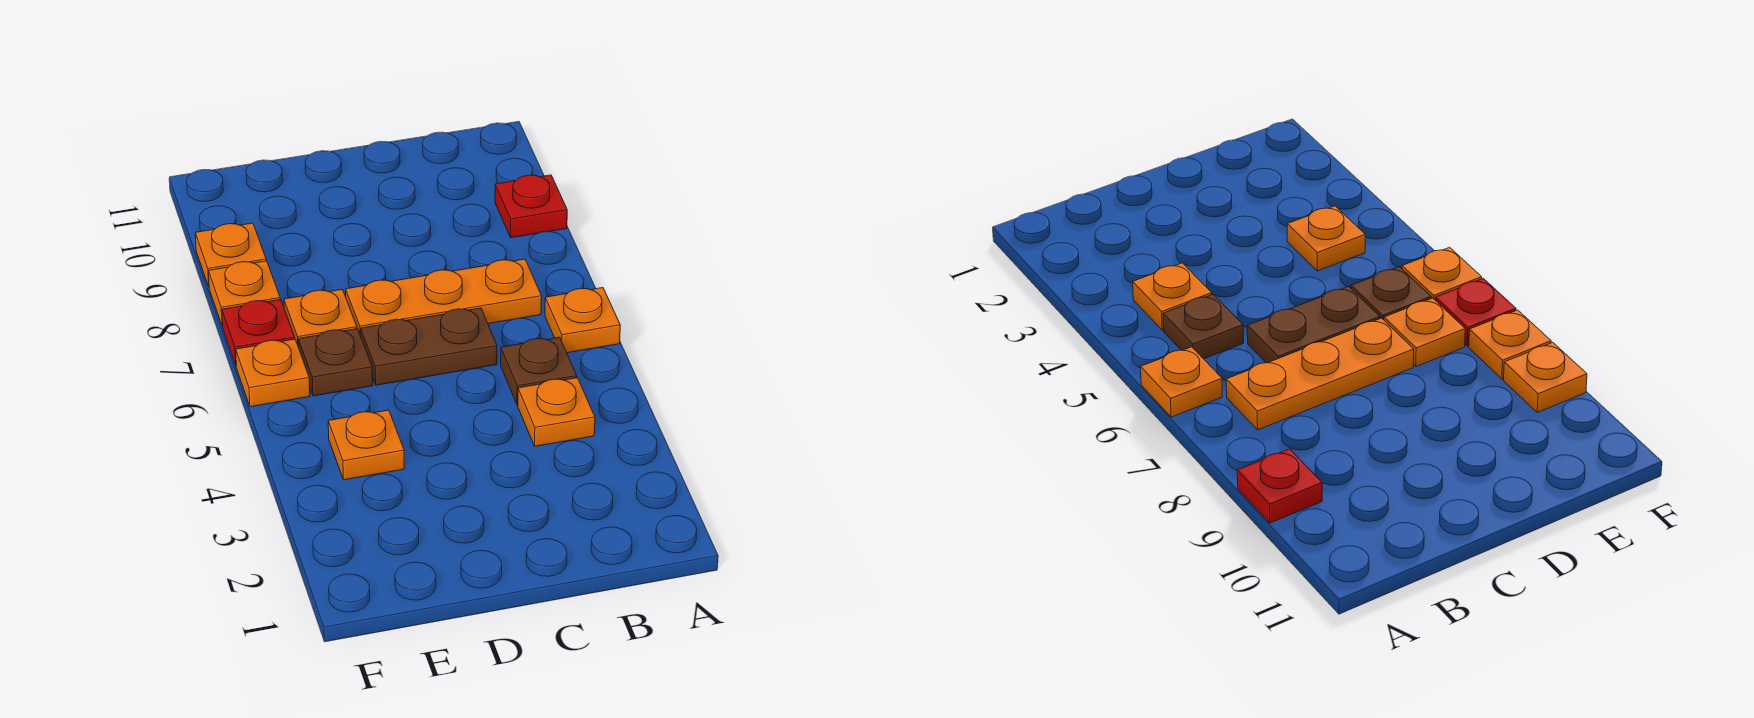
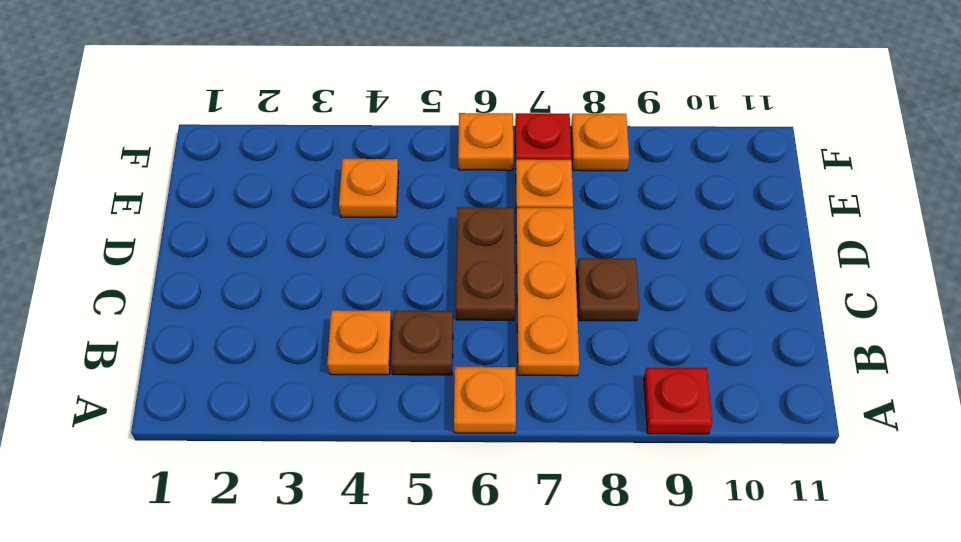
brown plate E6 level 1 -> brown plate C8 level 1
orange plate F9 level 1 -> none

